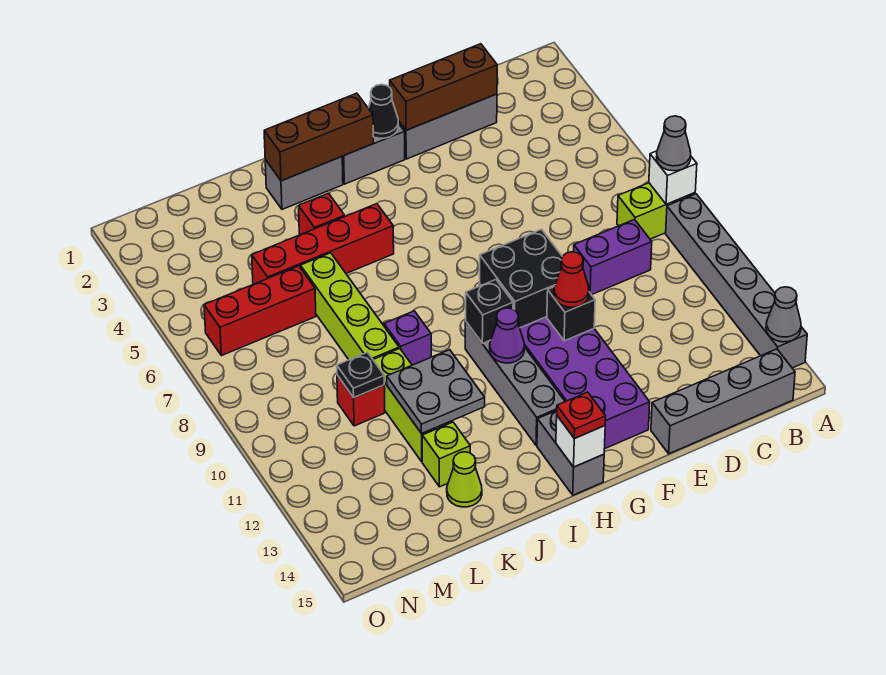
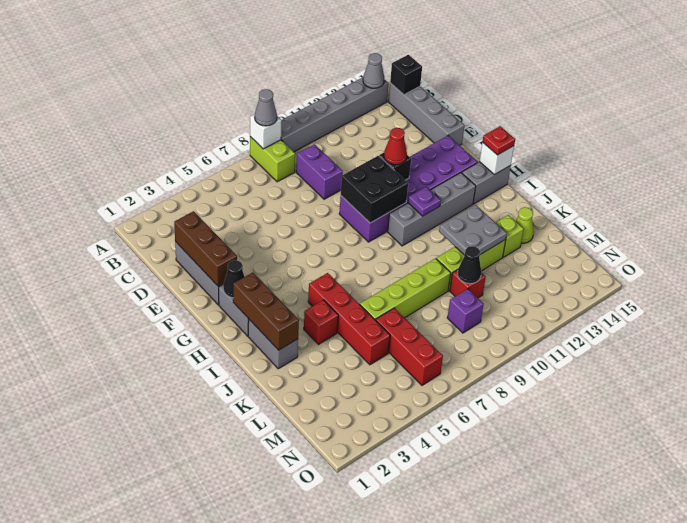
black brick H10 level 2 -> black brick B15 level 2
purple cone H11 level 2 -> purple plate H11 level 2
purple brick J9 level 1 -> purple brick M9 level 1
black plate L10 level 2 -> black cone L10 level 2

